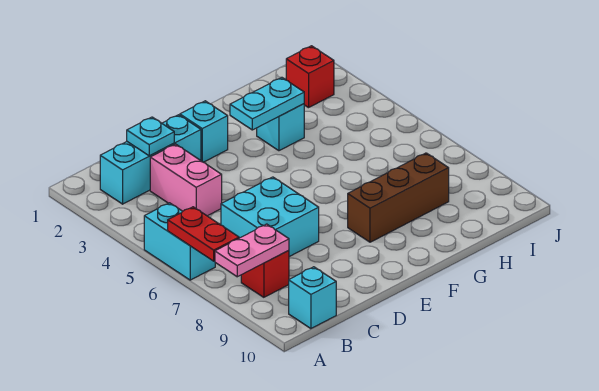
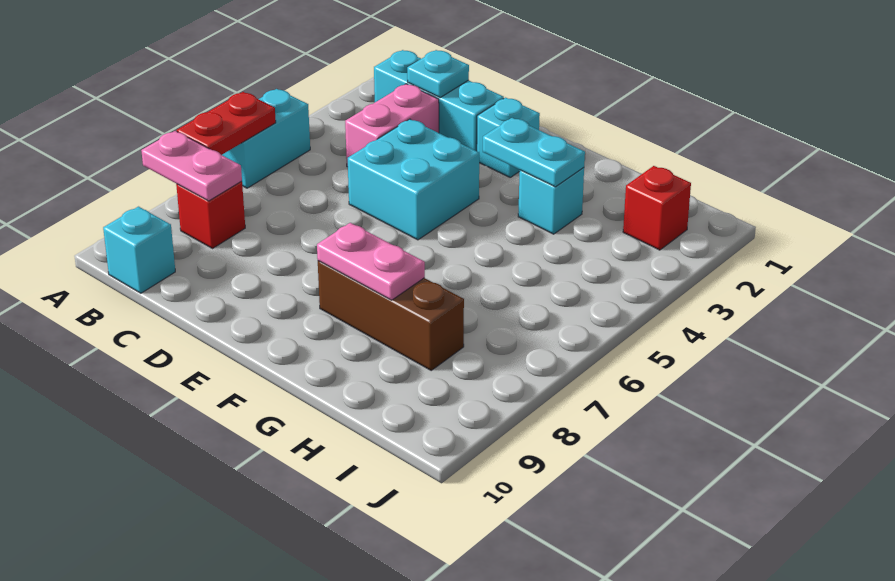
cyan brick C6:D7 level 1 -> cyan brick D4:E5 level 1
none -> pink plate F8:G8 level 2

